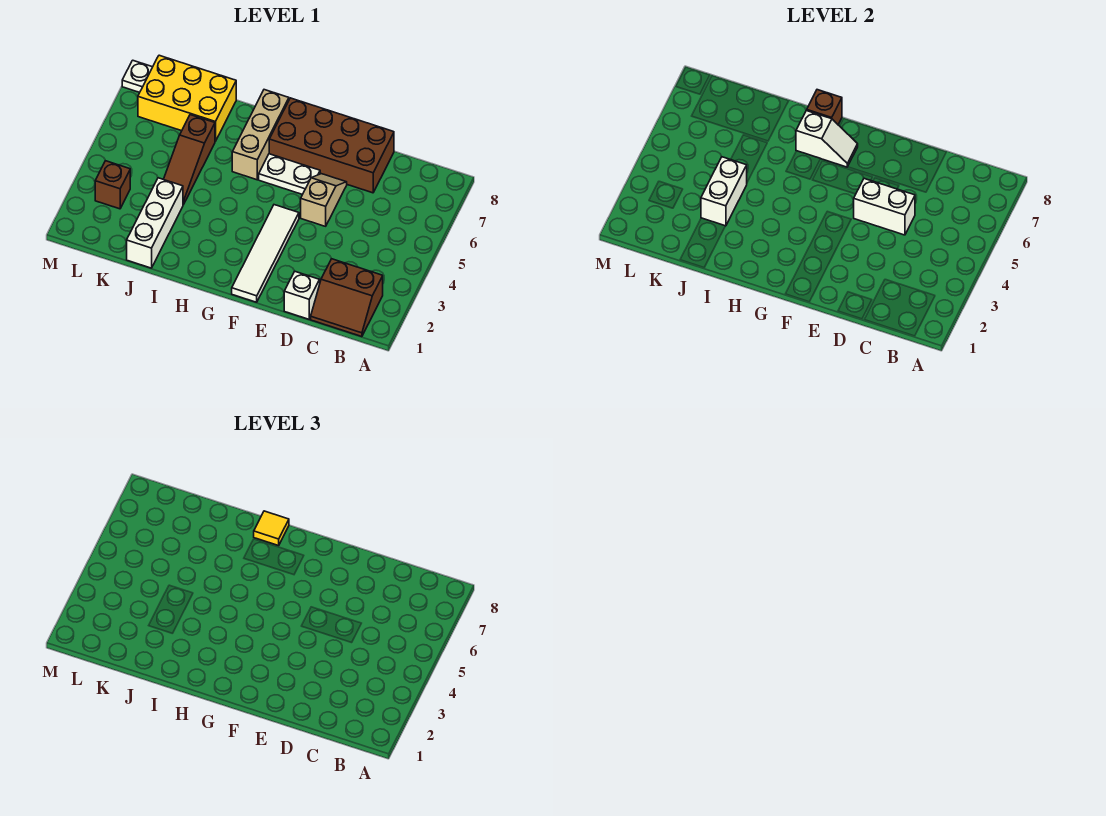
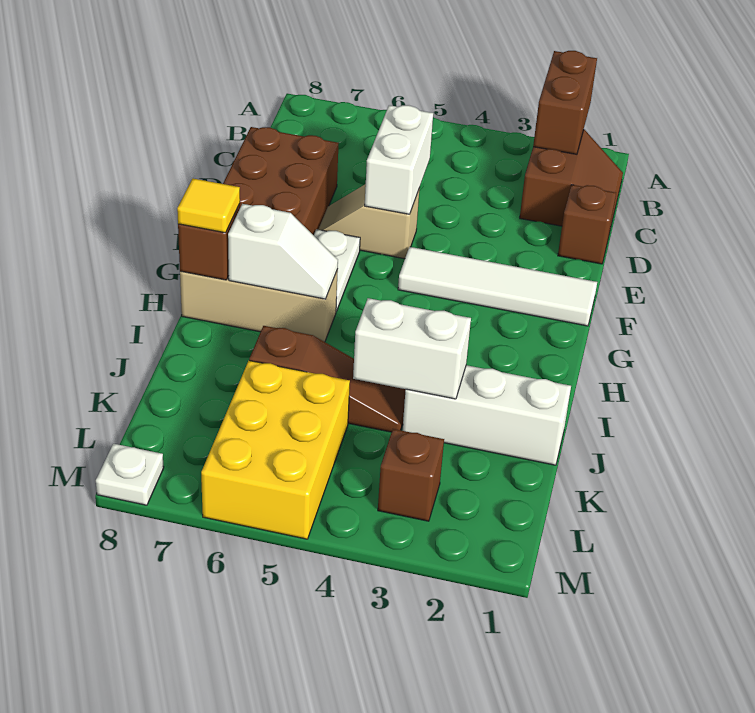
none -> brown brick A2:B2 level 2
white brick D1 level 1 -> brown brick D1 level 1
white slope G7:H7 level 2 top H -> white slope H6:H7 level 2 top 7
yellow brick J7:L8 level 1 -> yellow brick K5:M6 level 1

